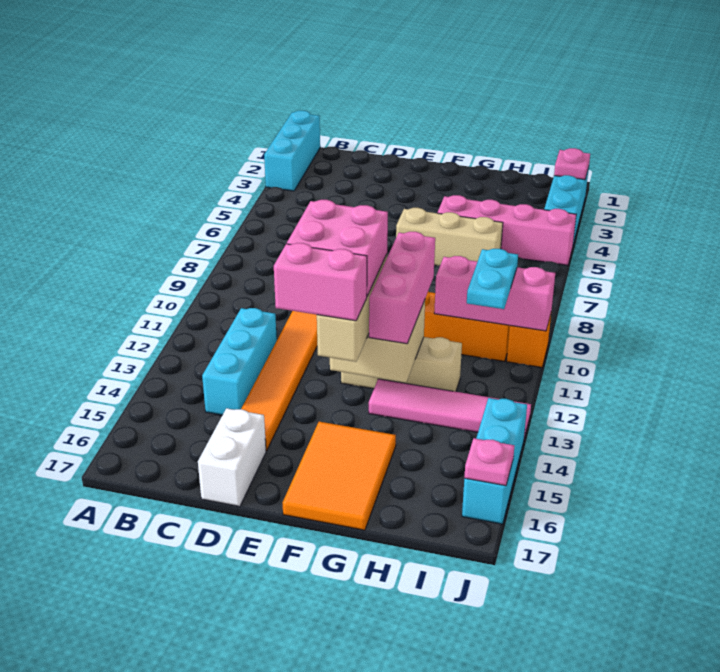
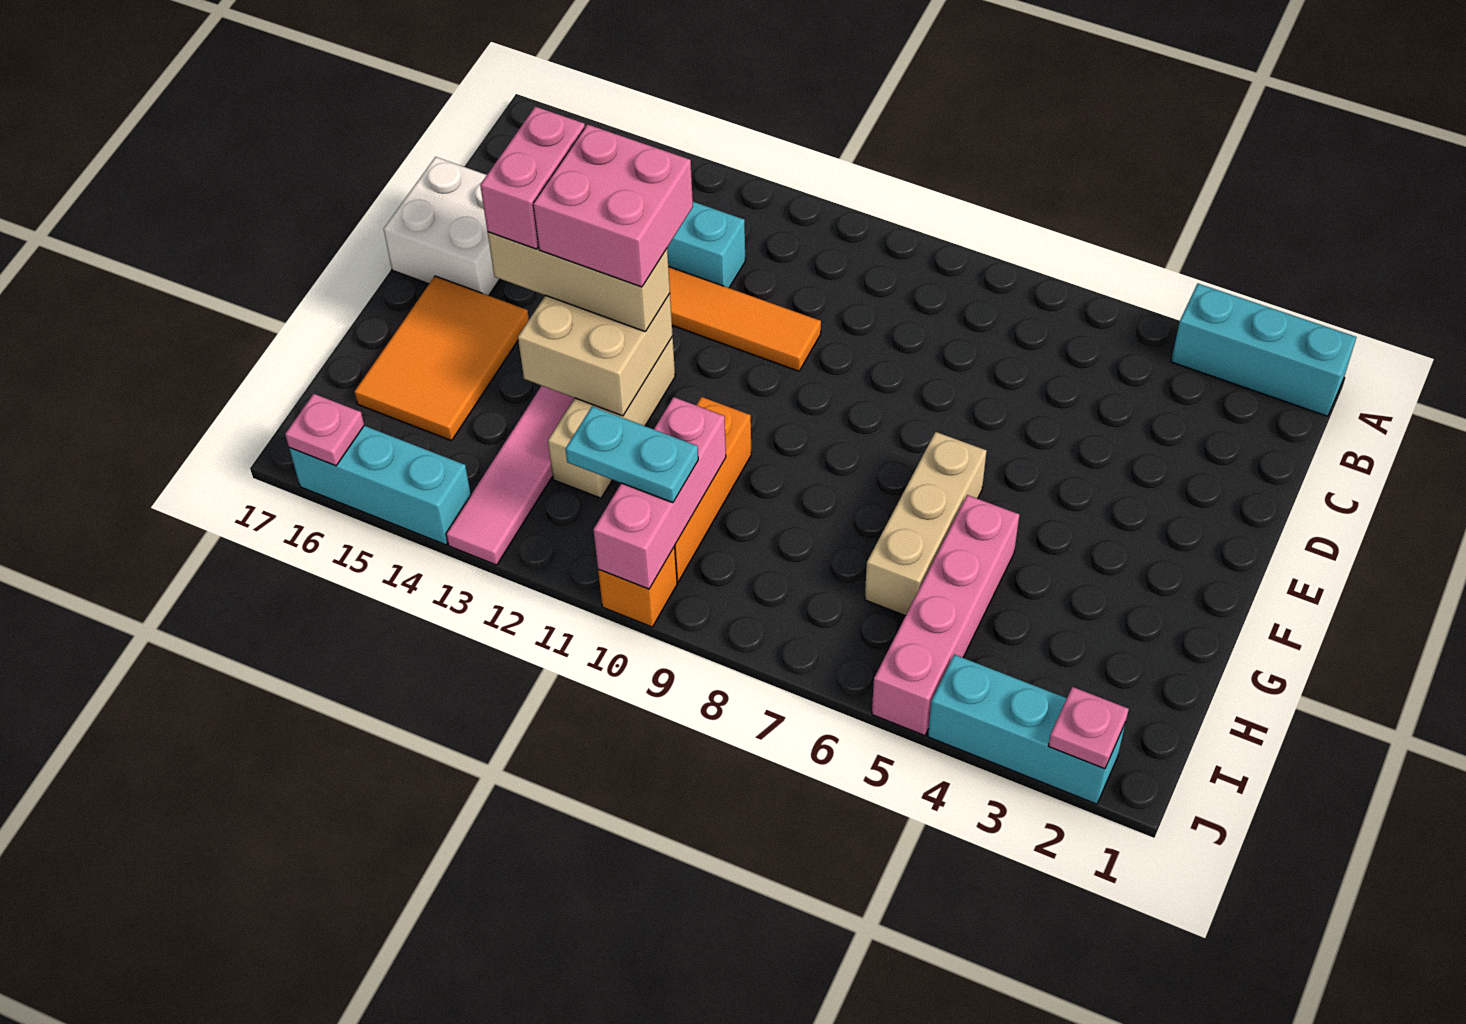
white brick D16:D17 level 1 -> white brick D16:E17 level 1
orange tile F15:G17 level 1 -> orange tile F15:H16 level 1
pink brick G11:G13 level 3 -> none

